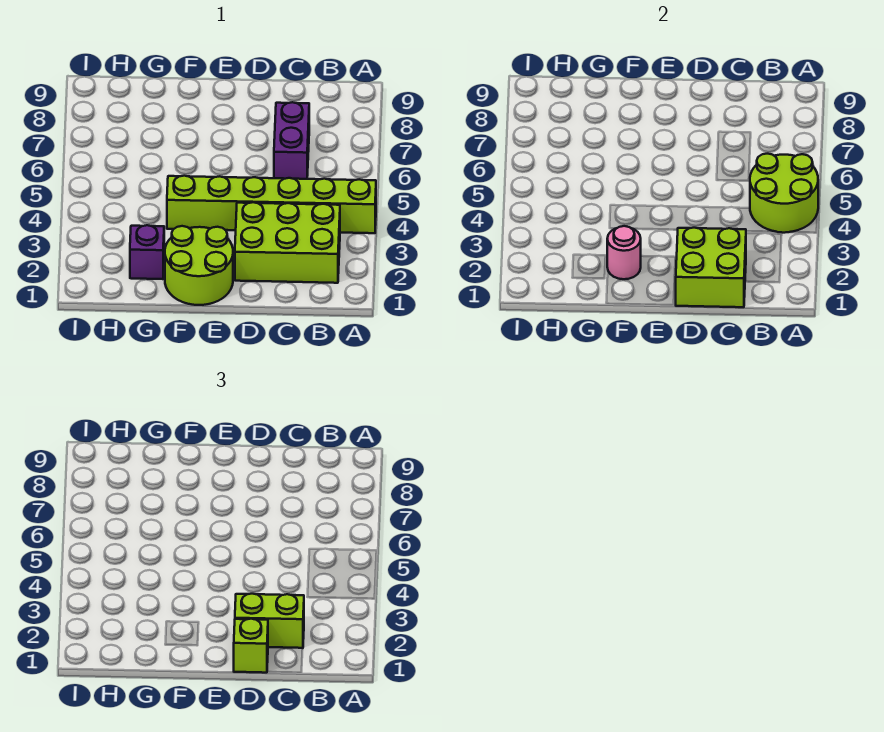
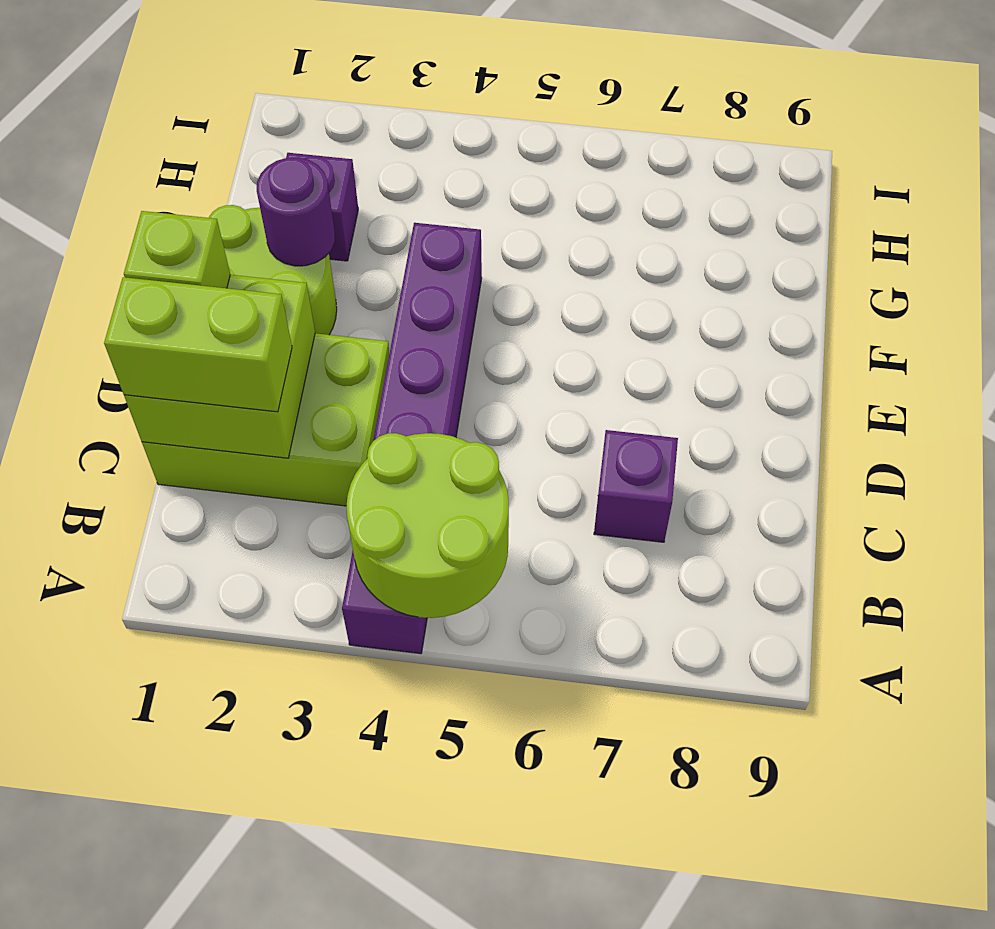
lime brick A4:F4 level 1 -> purple brick A4:F4 level 1
lime brick B2:D3 level 1 -> lime brick C1:D3 level 1
lime brick C2:D2 level 3 -> lime brick C1:C2 level 3
purple brick C6:C7 level 1 -> purple brick C7 level 1
pink round brick F2 level 2 -> purple round brick F2 level 2

